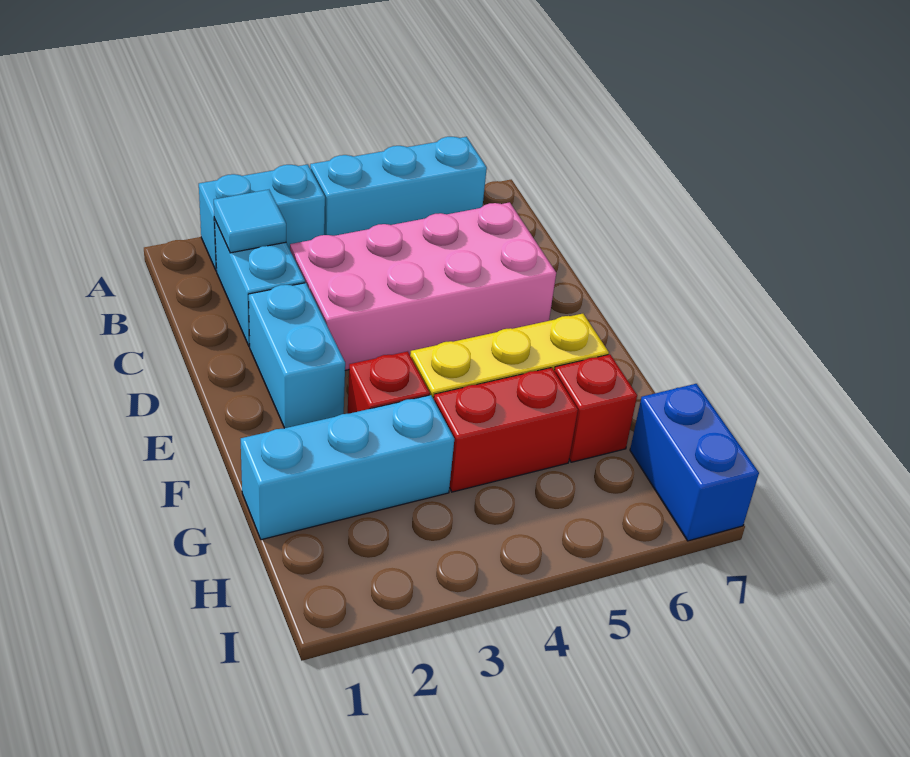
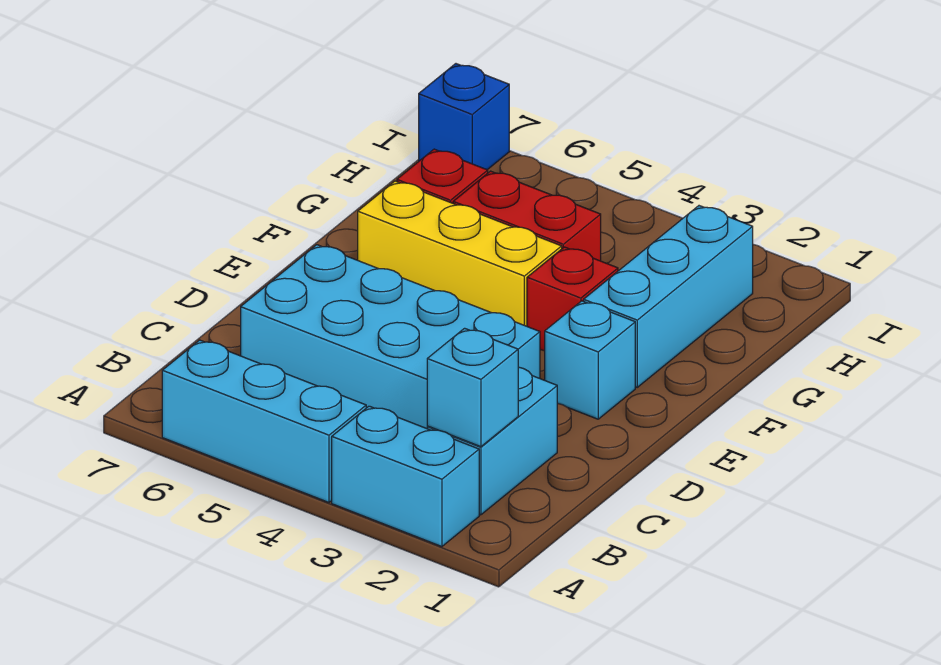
cyan tile B2 level 2 -> cyan brick B2 level 2
pink brick C3:D6 level 1 -> cyan brick C3:D6 level 1
cyan brick D2:E2 level 1 -> cyan brick E2 level 1
cyan brick G1:G3 level 1 -> cyan brick F2:H2 level 1
blue brick H7:I7 level 1 -> blue brick I7 level 1

